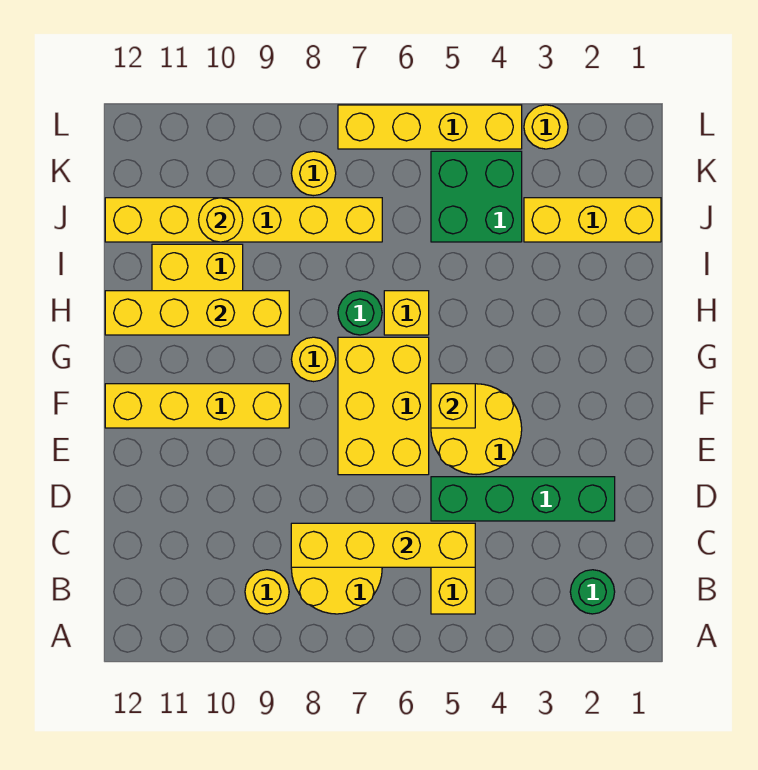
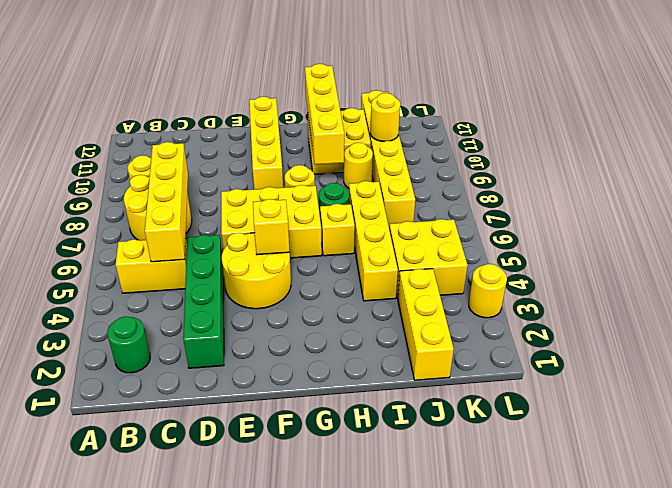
green brick J4:K5 level 1 -> yellow brick J4:K5 level 1
yellow round brick K8 level 1 -> yellow round brick I9 level 1
yellow brick L4:L7 level 1 -> yellow brick I4:I7 level 1

